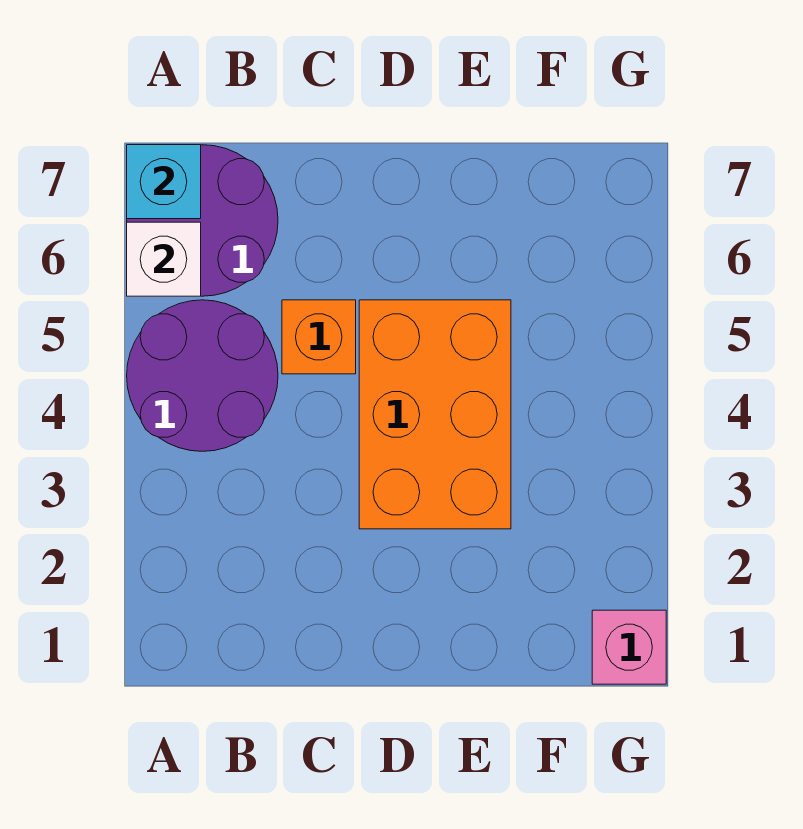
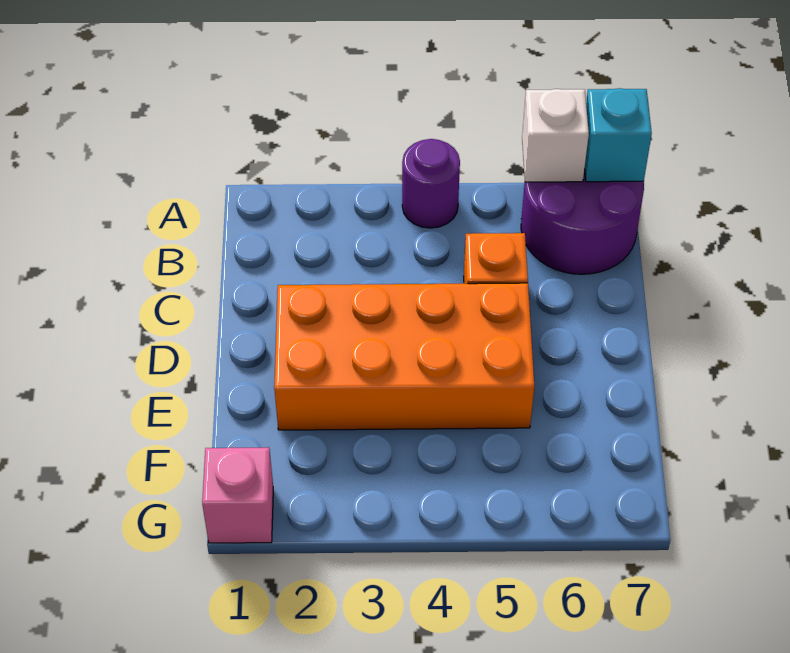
purple round brick A4:B5 level 1 -> purple round brick A4 level 1
orange brick D3:E5 level 1 -> orange brick D2:E5 level 1

